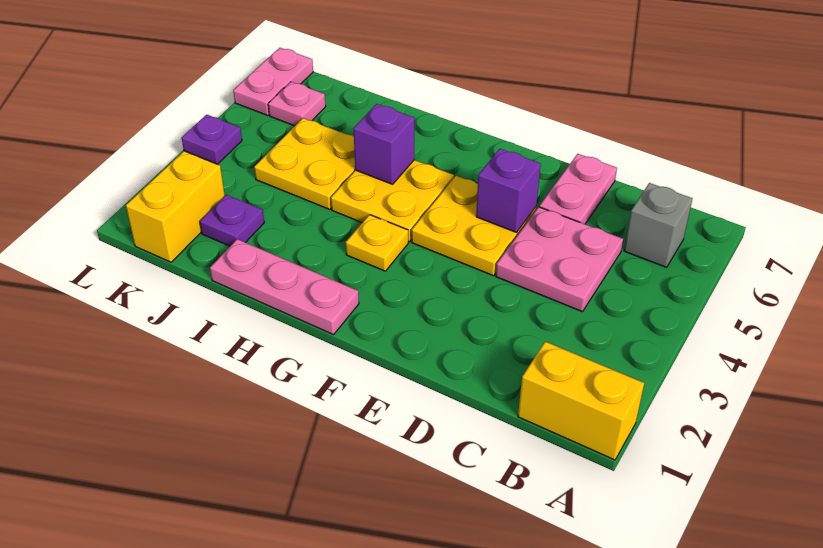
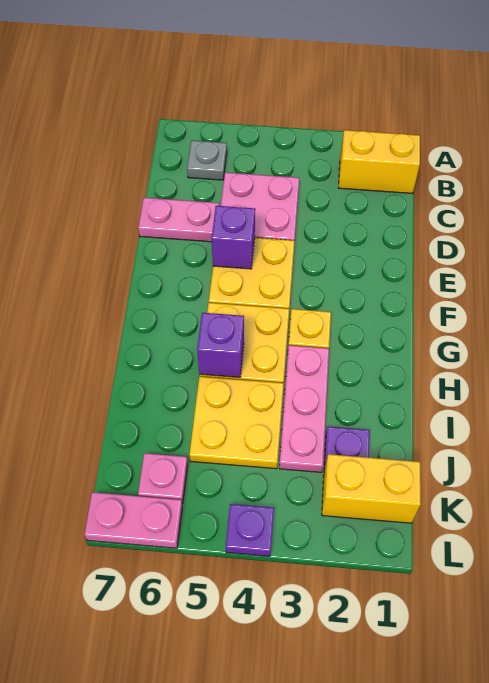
yellow brick A1:B1 level 1 -> yellow brick B1:B2 level 1
grey brick B6 level 1 -> grey plate B6 level 1
pink plate G1:I1 level 1 -> pink plate H3:J3 level 1

